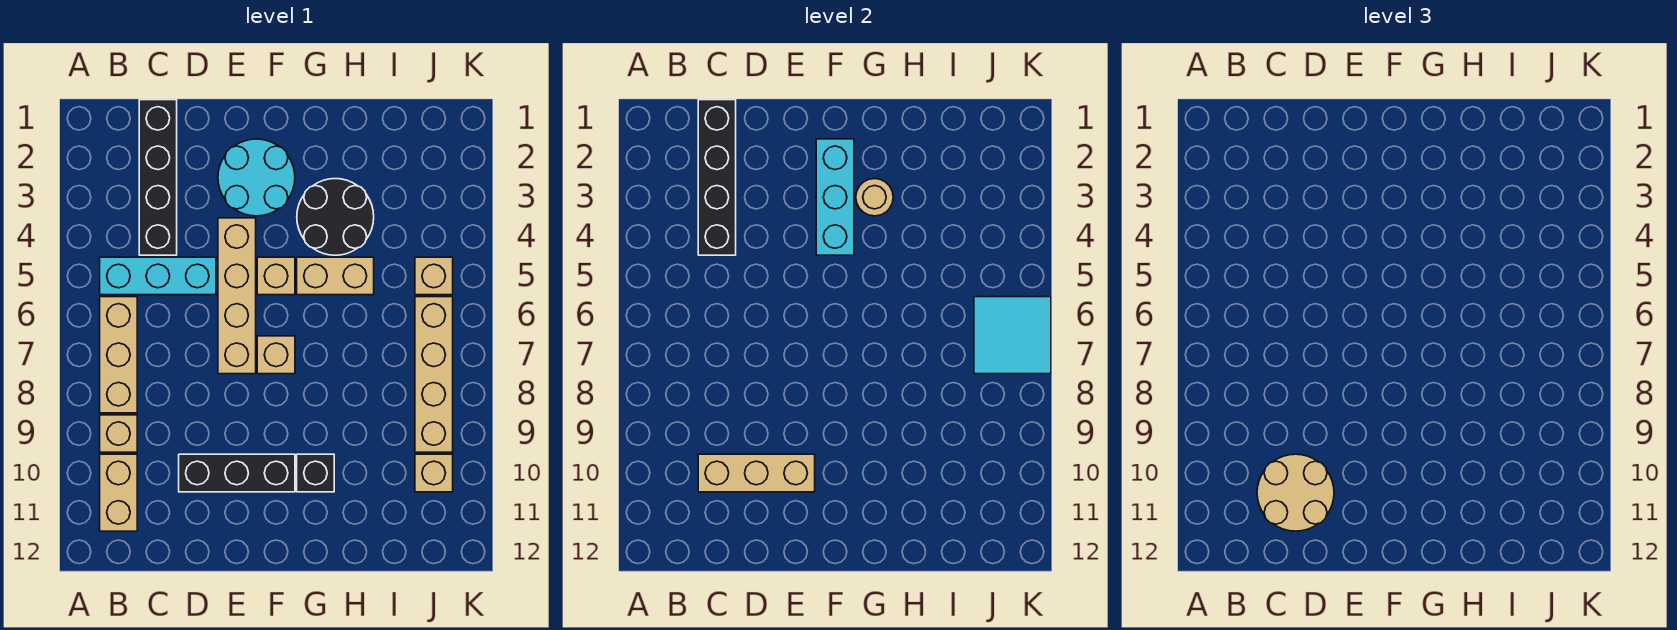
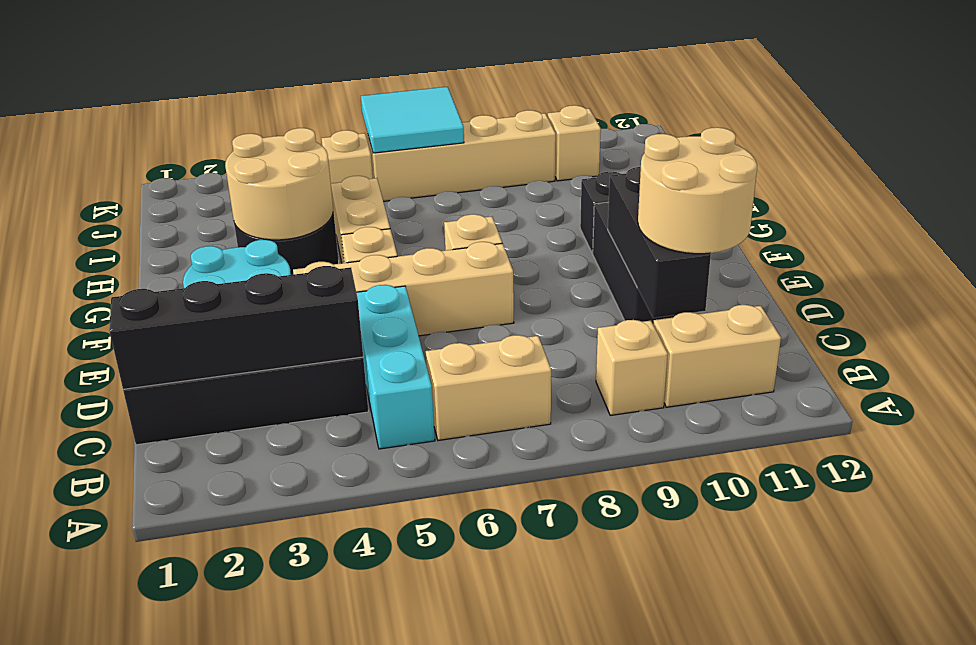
tan brick B6:B8 level 1 -> tan brick B6:B7 level 1
tan brick C10:E10 level 2 -> black brick C10:E10 level 2
cyan brick F2:F4 level 2 -> none
tan round brick G3 level 2 -> tan round brick G3:H4 level 2

